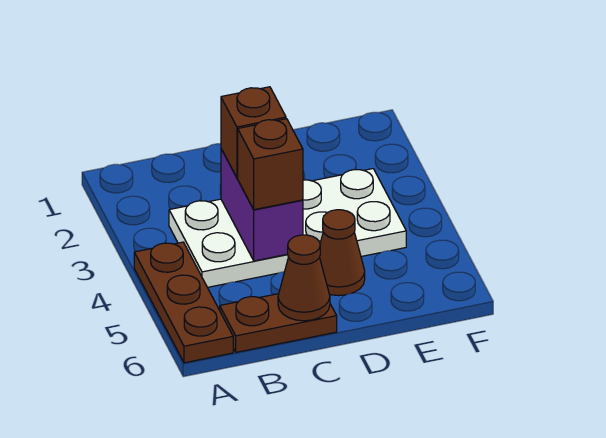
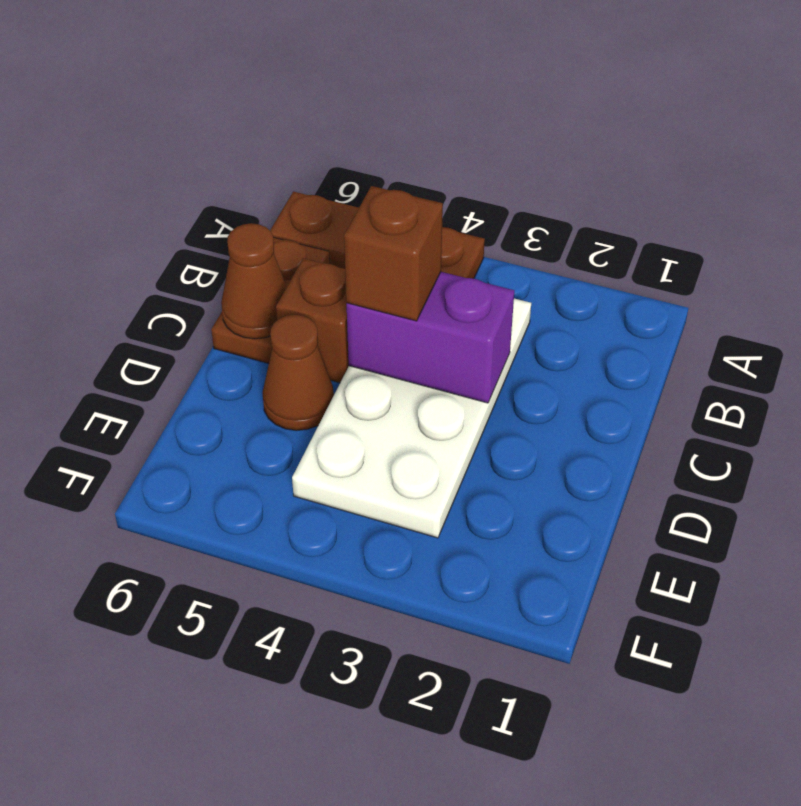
brown brick C3 level 3 -> brown brick C5 level 1

